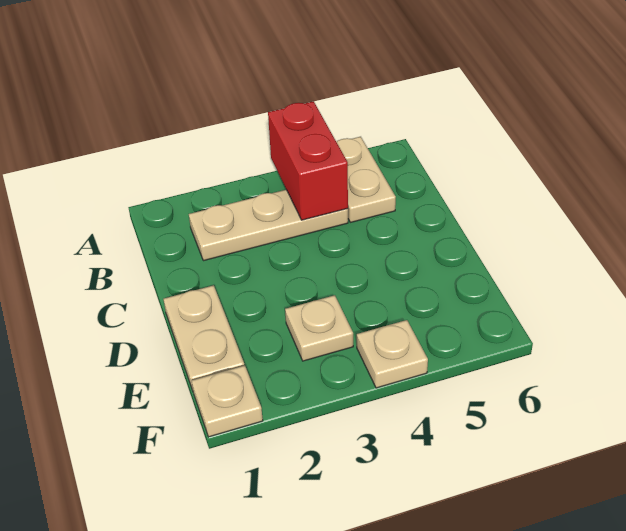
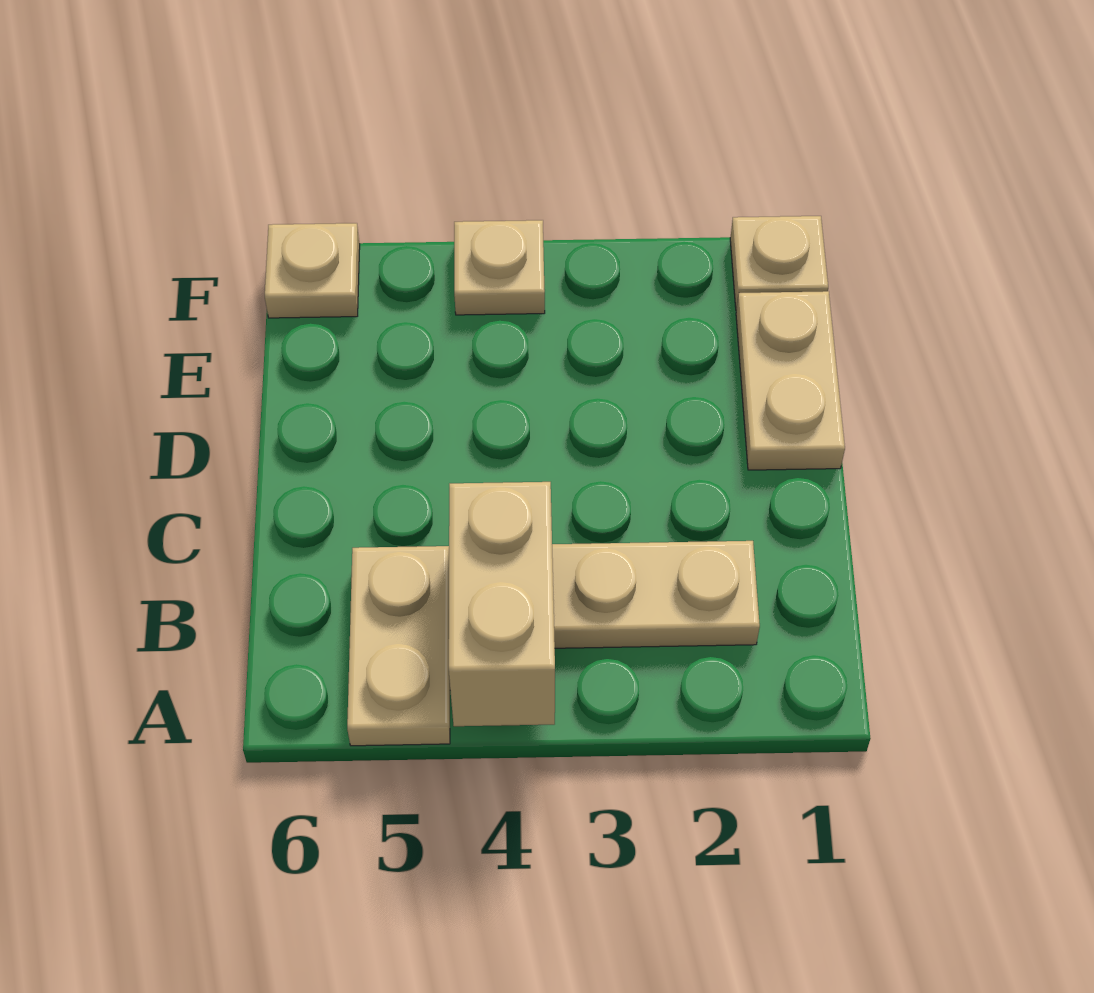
red brick A4:B4 level 2 -> tan brick A4:B4 level 2
tan plate E3 level 1 -> tan plate F6 level 1

